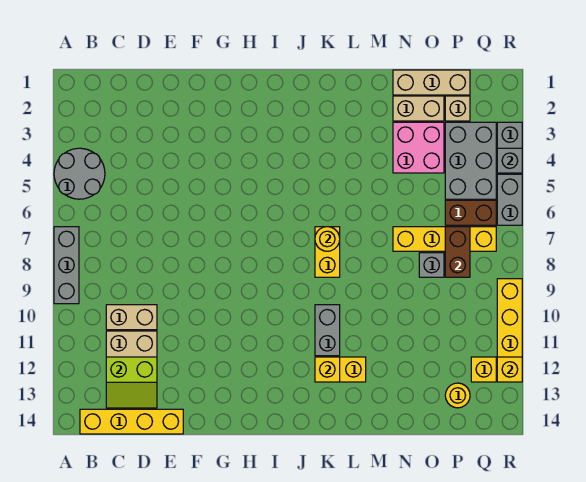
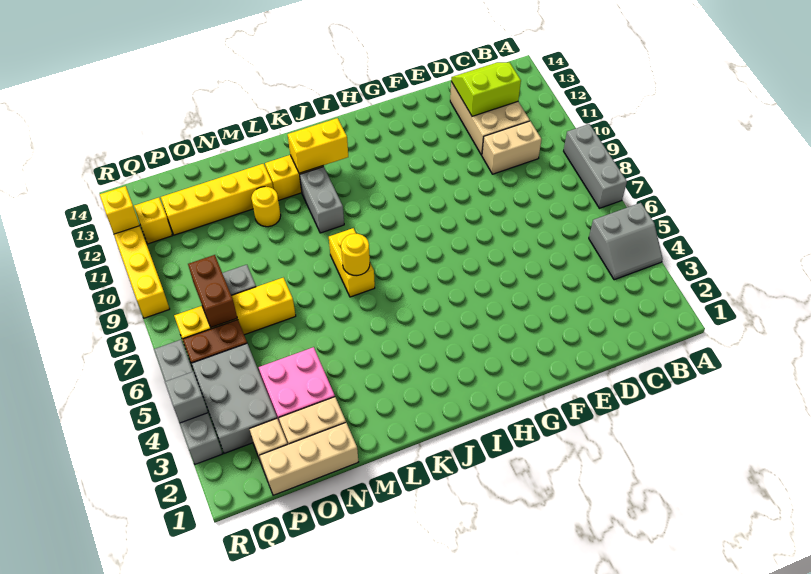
grey round brick A4:B5 level 1 -> grey slope A4:B5 level 1 top 5
yellow brick B14:E14 level 1 -> yellow brick M12:P12 level 1
yellow brick K12 level 2 -> yellow brick J12:K12 level 2
yellow round brick P13 level 1 -> yellow round brick M11 level 1

